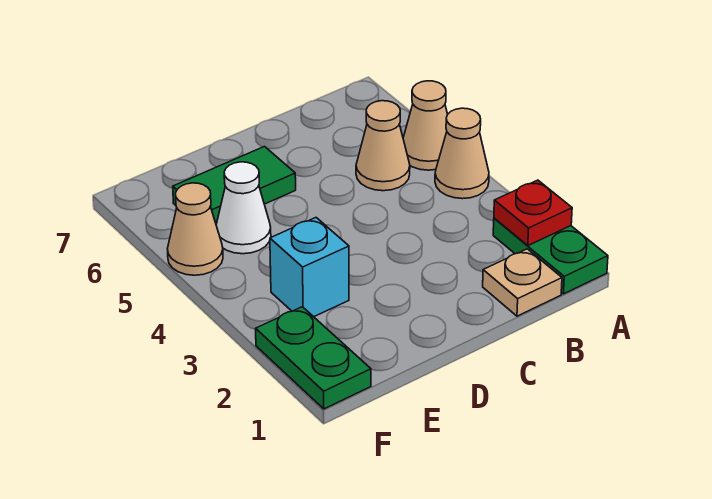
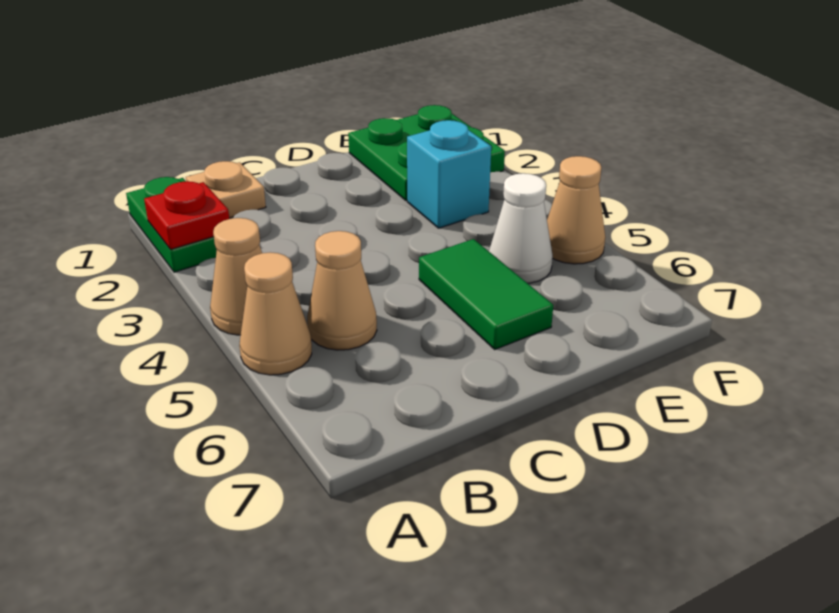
green tile D6:E6 level 1 -> green tile D5:D6 level 1
green plate F1:F2 level 1 -> green plate E1:F2 level 1

